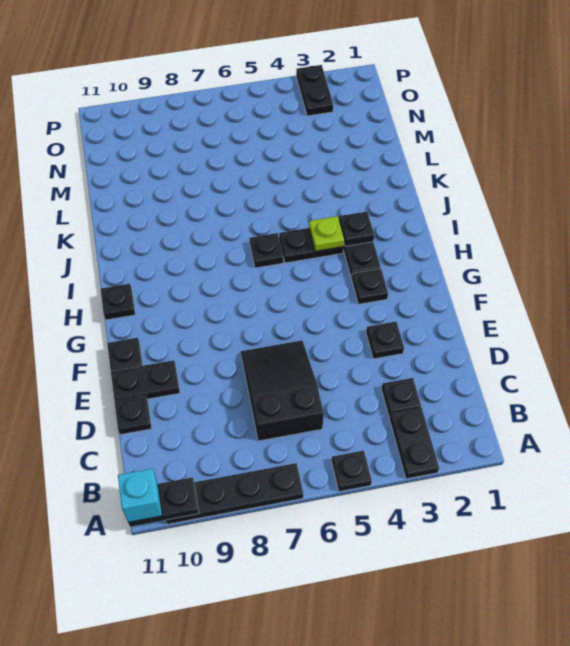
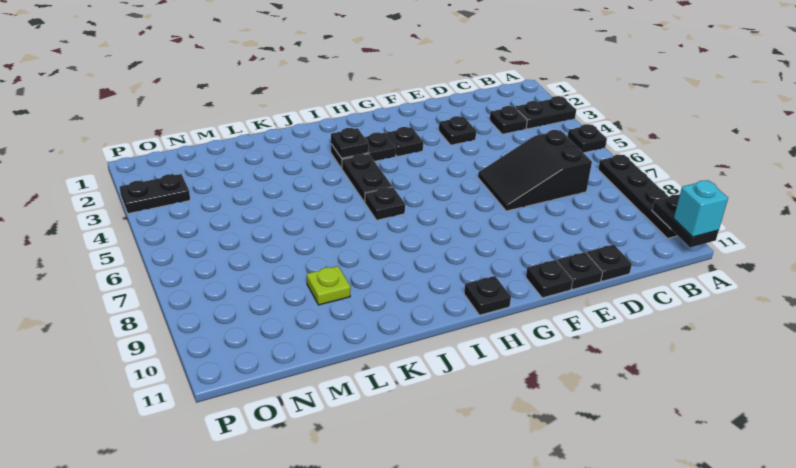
black plate E10:E11 level 1 -> black plate E11 level 1
lime plate I4 level 2 -> lime plate L9 level 1

